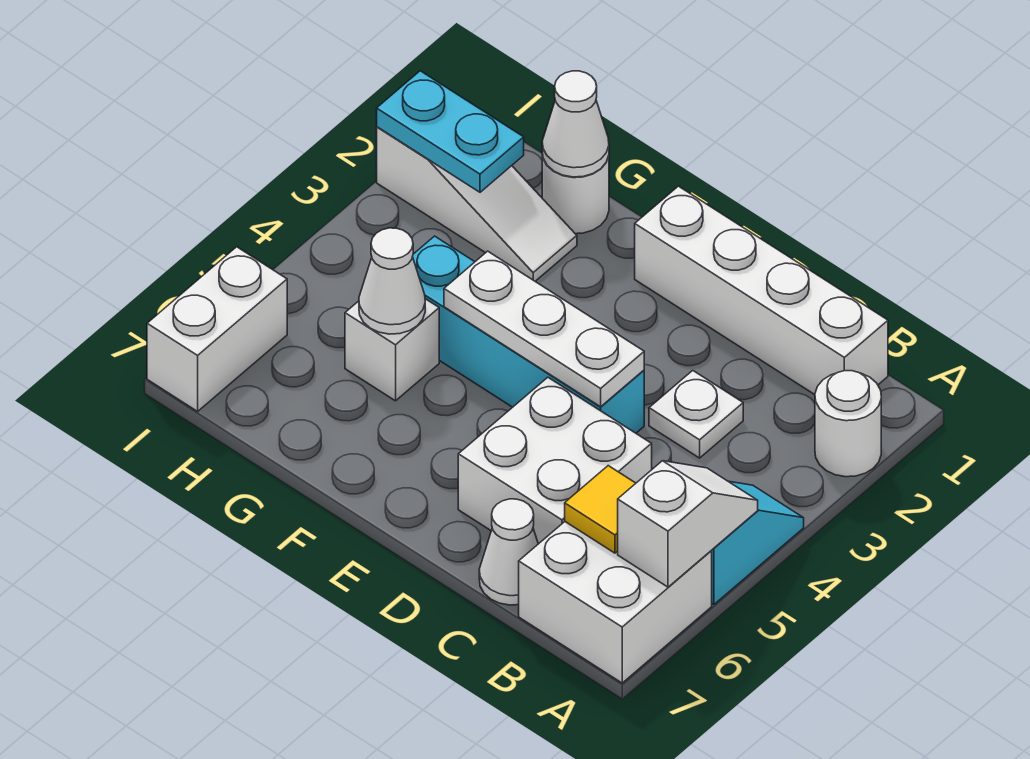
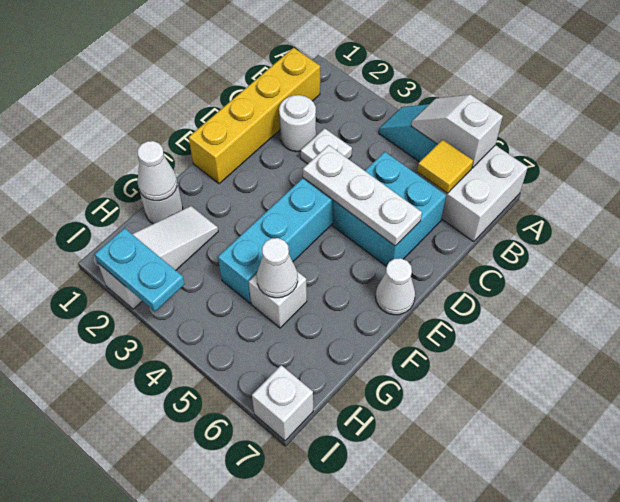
white round brick A2 level 1 -> white round brick C2 level 1
white brick B1:E1 level 1 -> yellow brick B1:E1 level 1
white brick C5:D6 level 1 -> cyan brick C5:D6 level 1
white cone C7 level 1 -> white cone E7 level 1
white plate D4:F4 level 2 -> white plate D4:D6 level 2
cyan plate H2:I2 level 2 -> cyan plate I2:I3 level 2
white brick I6:I7 level 1 -> white brick I7 level 1

